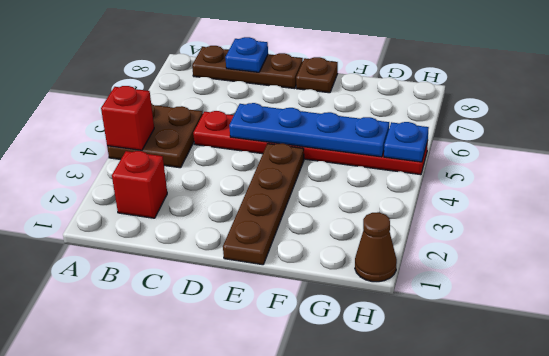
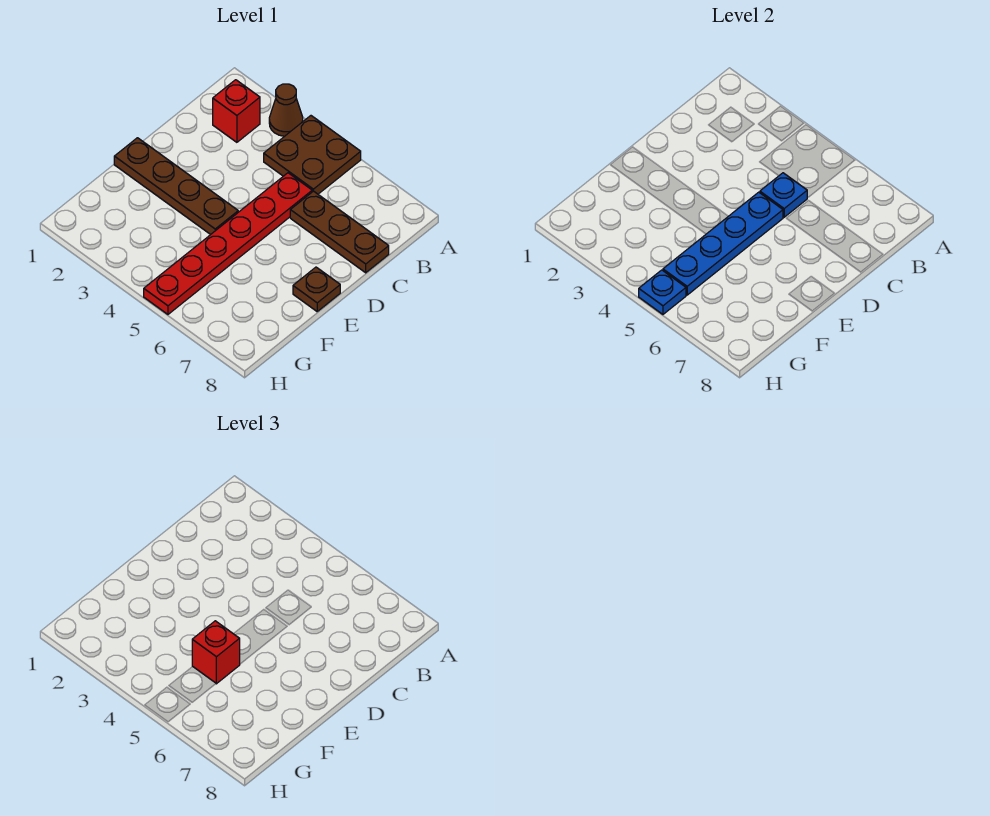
red brick A4 level 2 -> red brick F5 level 3
brown plate B8:D8 level 1 -> brown plate C6:C8 level 1
blue plate C8 level 2 -> blue plate C5 level 2
brown cone H1 level 1 -> brown cone A3 level 1

